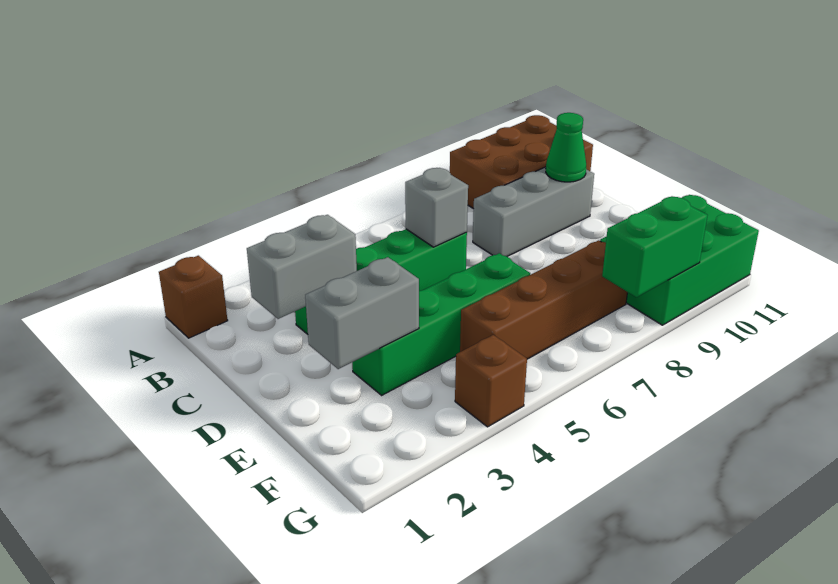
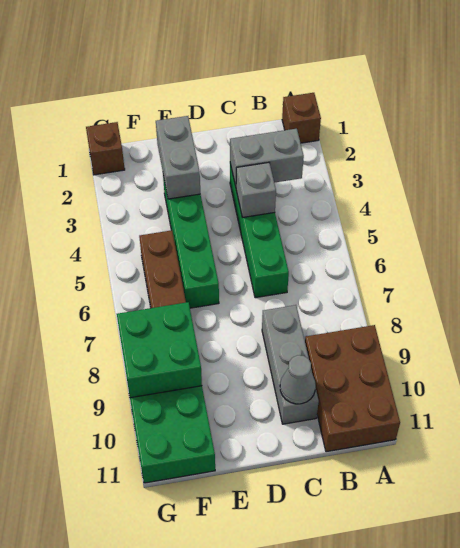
grey brick C2:C3 level 2 -> grey brick B3:C3 level 2
grey brick C6 level 2 -> grey brick C4 level 2
green cone C10 level 2 -> grey cone C10 level 2
brown brick G4 level 1 -> brown brick G1 level 1
green brick G8:G9 level 2 -> green brick F8:G9 level 2

